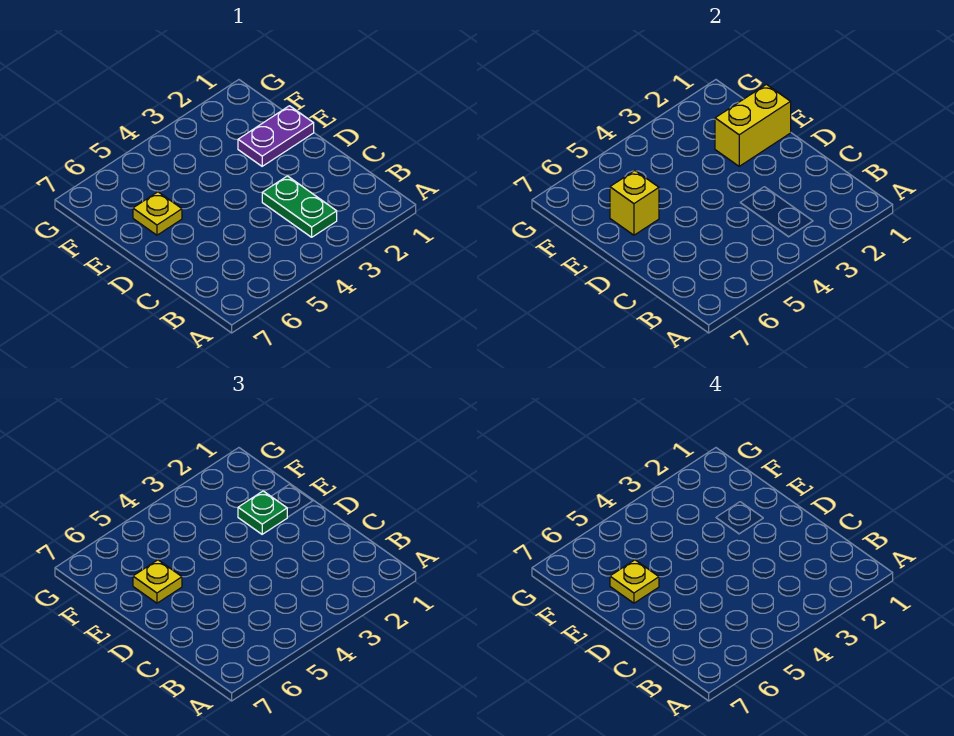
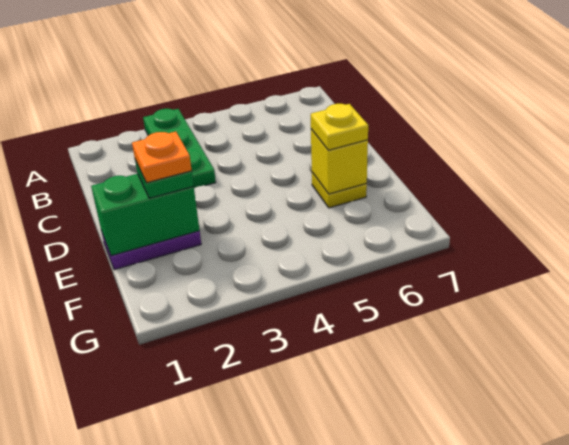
green plate B3:C3 level 1 -> green plate A3:C3 level 1
yellow brick E1:E2 level 2 -> green brick E1:E2 level 2
none -> orange plate E2 level 4
yellow plate E6 level 4 -> none

